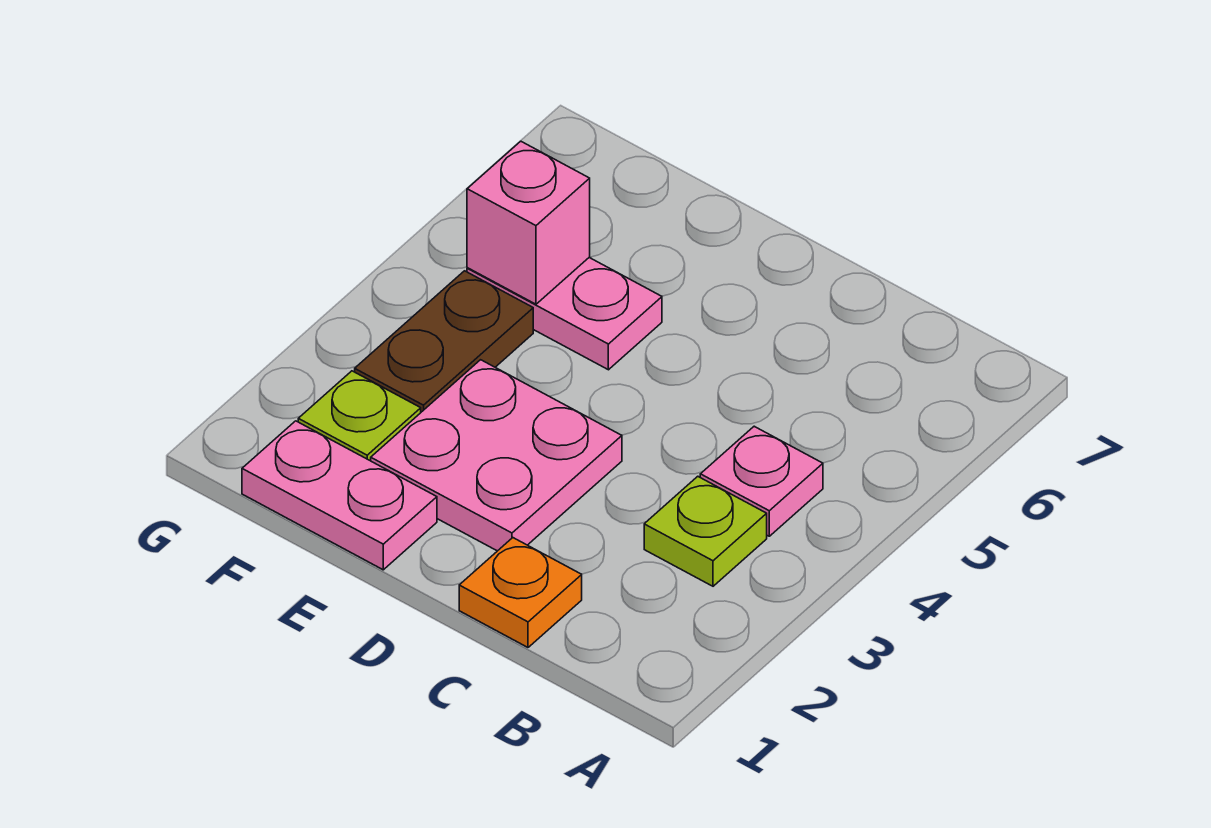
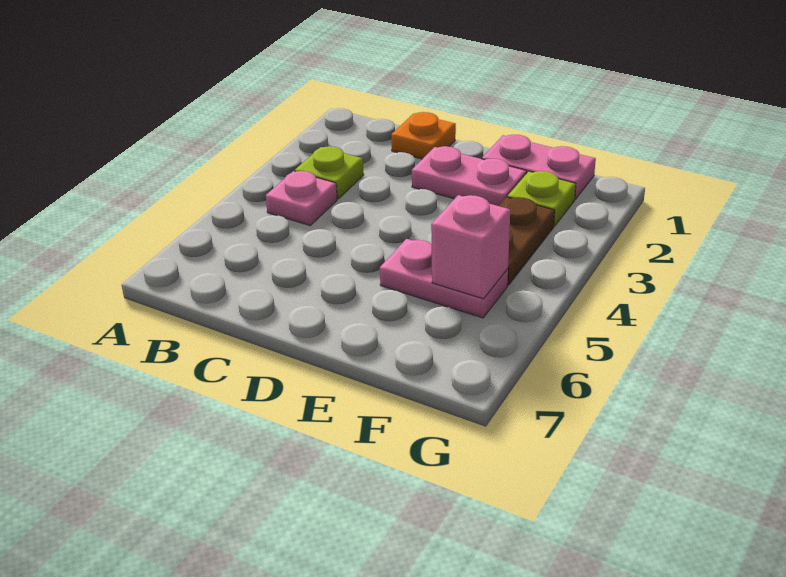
pink plate D2:E3 level 1 -> pink plate D2:E2 level 1

